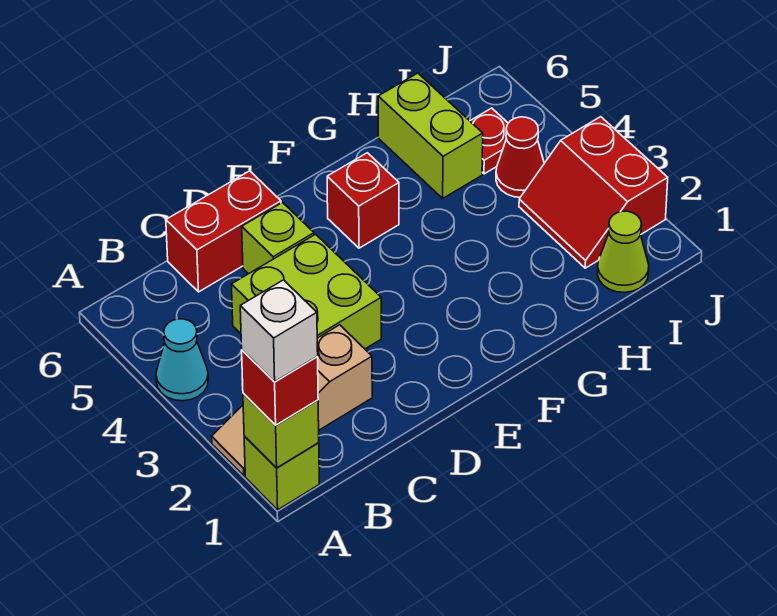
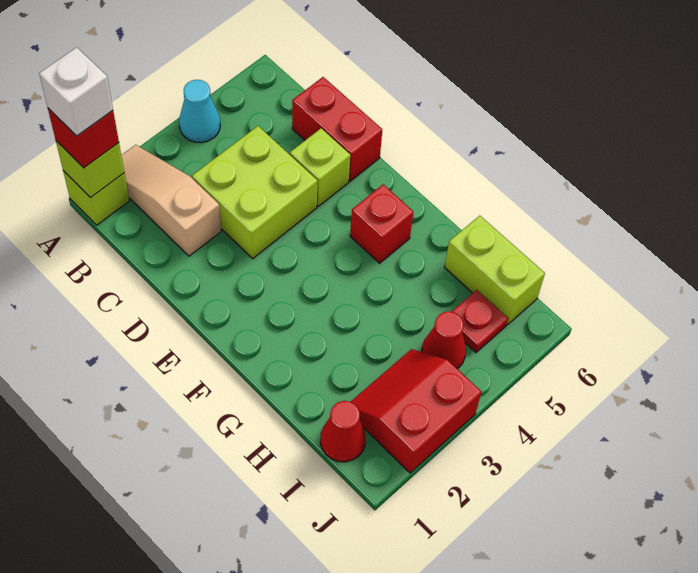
lime brick H5:H6 level 1 -> lime brick H6:I6 level 1
lime cone I1 level 1 -> red cone I1 level 1

